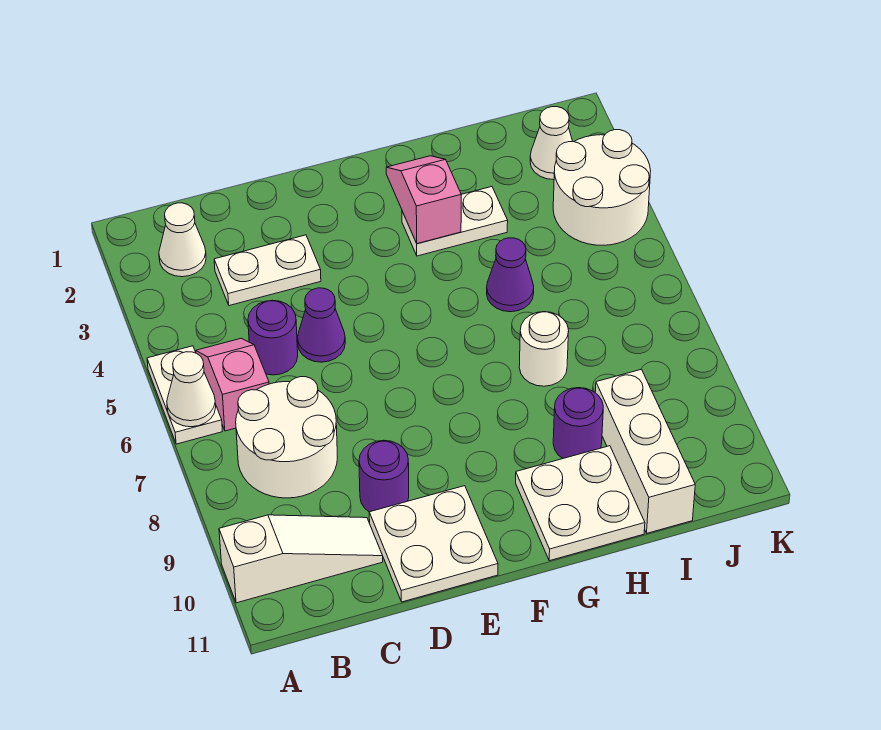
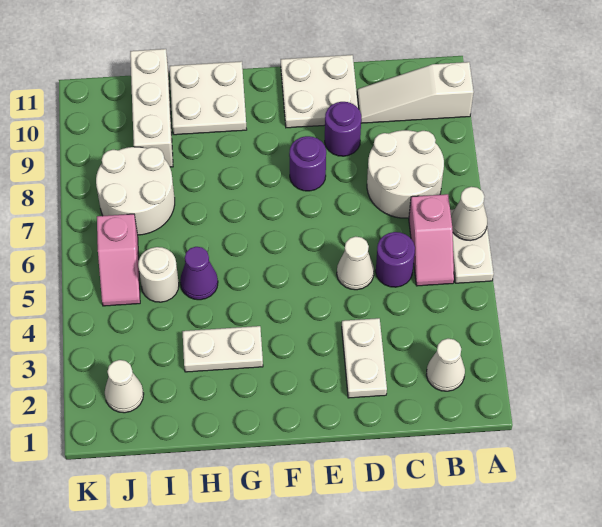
white plate C3:D3 level 1 -> white plate D2:D3 level 1
purple cone D5 level 1 -> white cone D5 level 1
pink slope G2:G3 level 2 top 3 -> pink slope J5:J6 level 1 top 6
white round brick H7 level 1 -> white round brick I5 level 1
purple round brick H9 level 1 -> purple round brick E8 level 1
white round brick J3:K4 level 1 -> white round brick I7:J8 level 1

